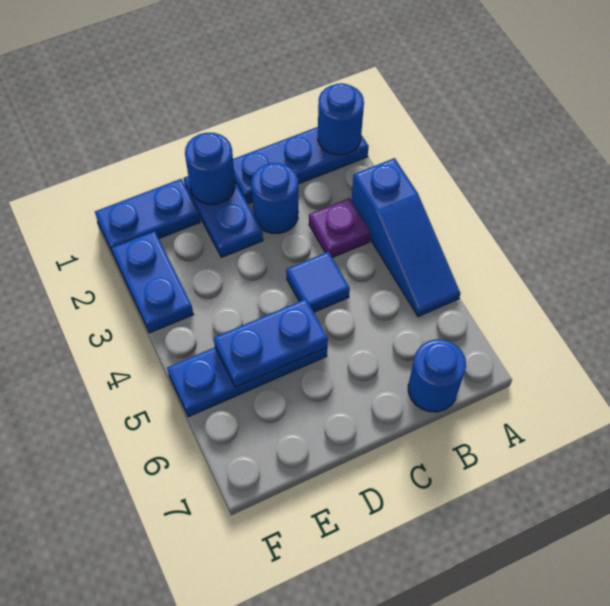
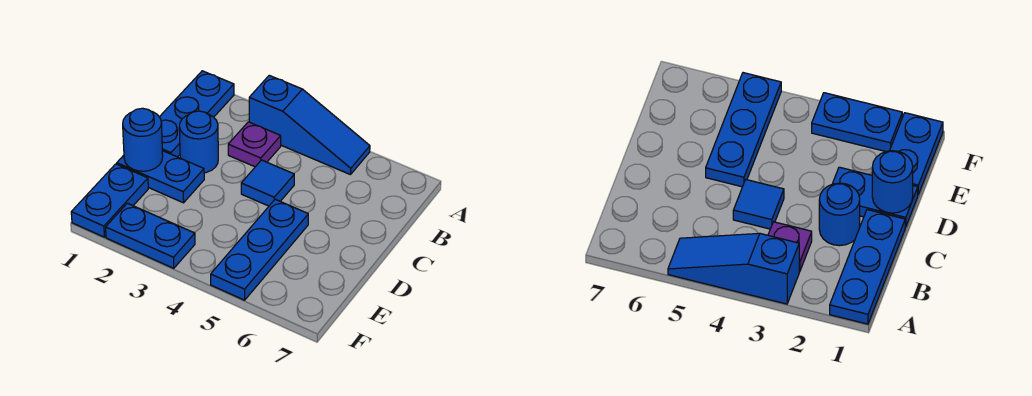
blue round brick A1 level 2 -> none
blue round brick B7 level 1 -> none
blue plate D5:E5 level 2 -> none

